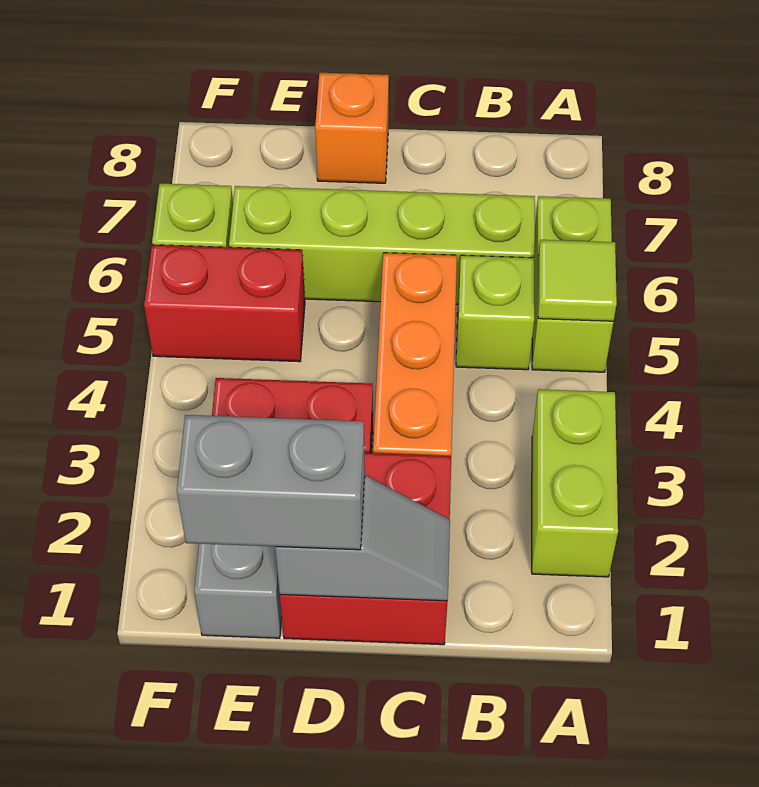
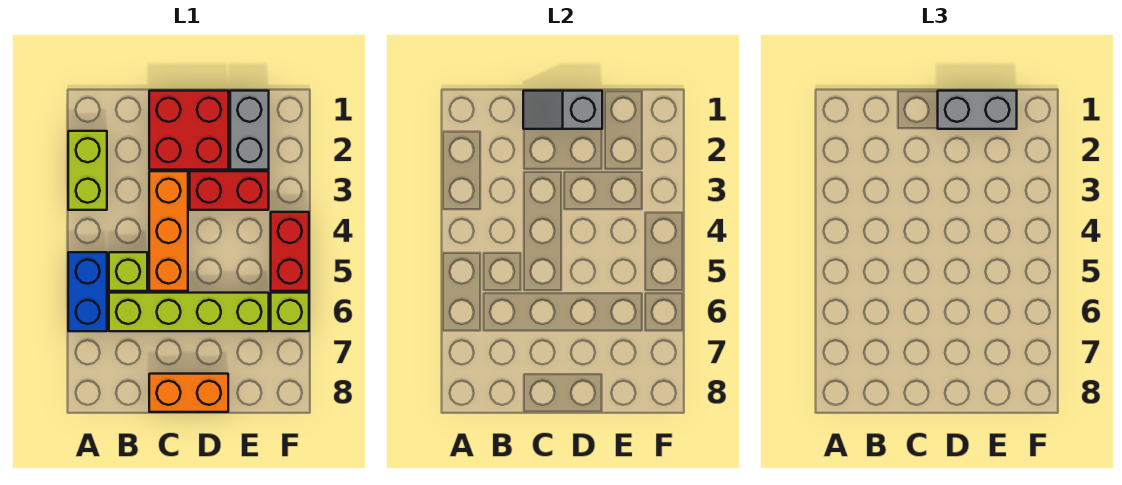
lime brick A5:A6 level 1 -> blue brick A5:A6 level 1
lime tile A5 level 2 -> none
orange brick D8 level 1 -> orange brick C8:D8 level 1
red brick E5:F5 level 1 -> red brick F4:F5 level 1

